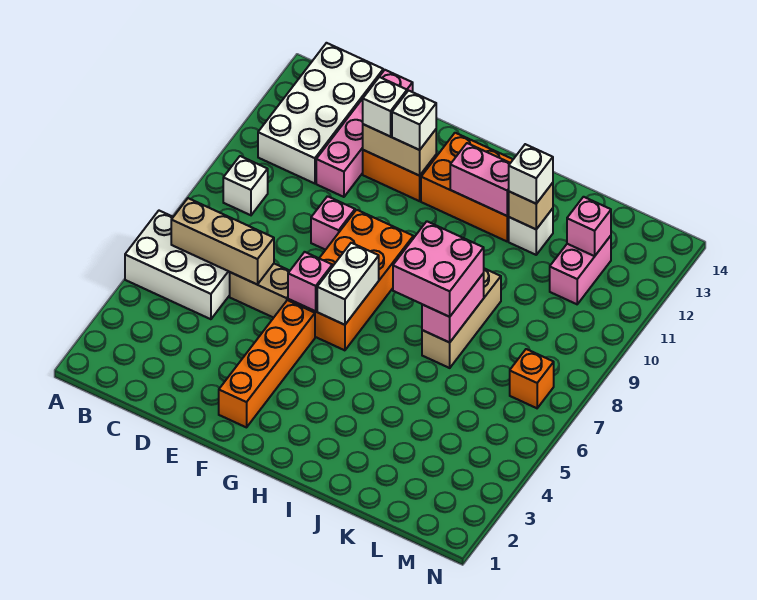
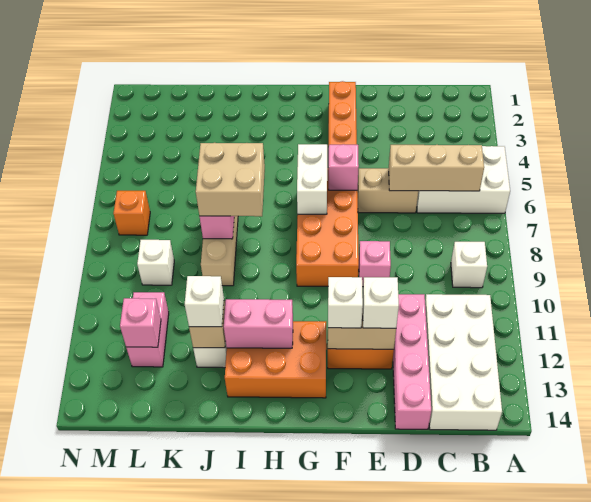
pink brick I7:J8 level 3 -> tan brick I7:J8 level 3
none -> white brick L9 level 1

